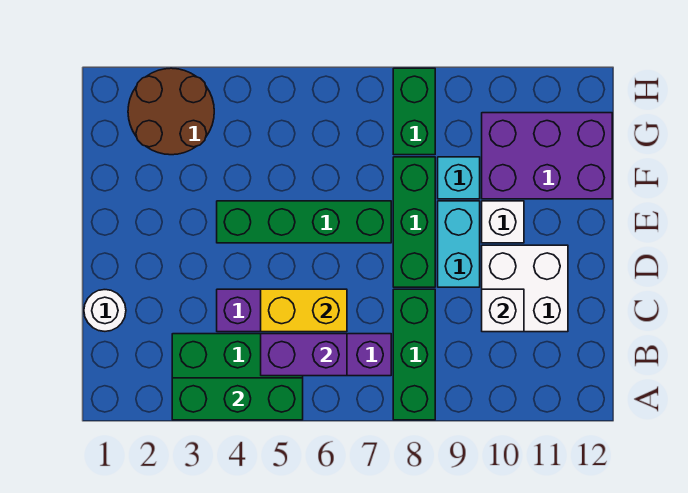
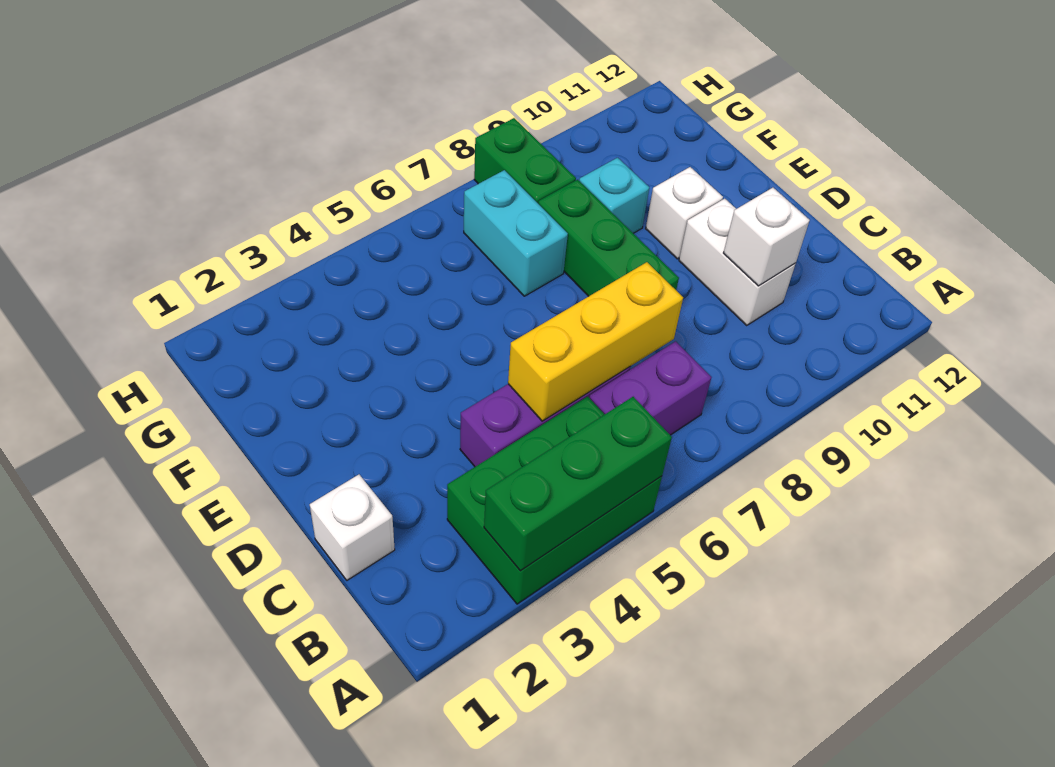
green brick A8:C8 level 1 -> none
purple brick B5:B6 level 2 -> none
white round brick C1 level 1 -> white brick C1 level 1
yellow brick C5:C6 level 2 -> yellow brick C5:C7 level 2
white brick C10:D11 level 1 -> white brick C10:D10 level 1
cyan brick D9:E9 level 1 -> cyan brick F7:G7 level 1
green brick E4:E7 level 1 -> none
purple brick F10:G12 level 1 -> none
brown round brick G2:H3 level 1 -> none

